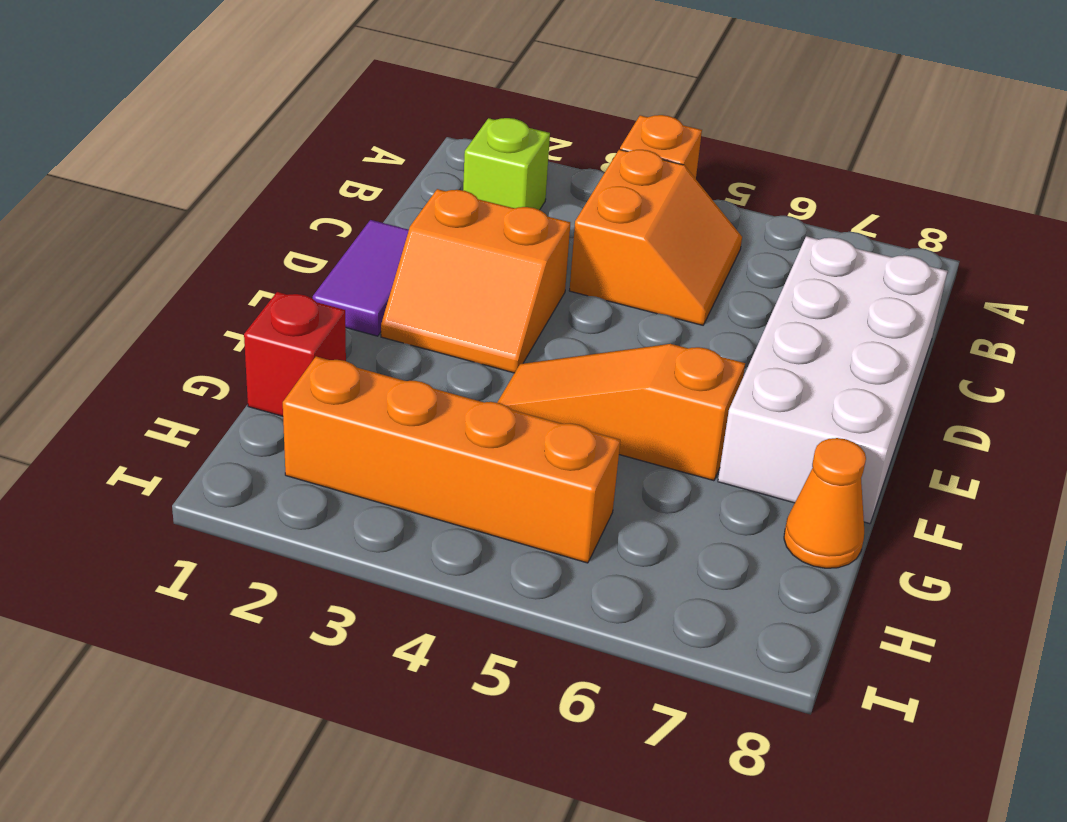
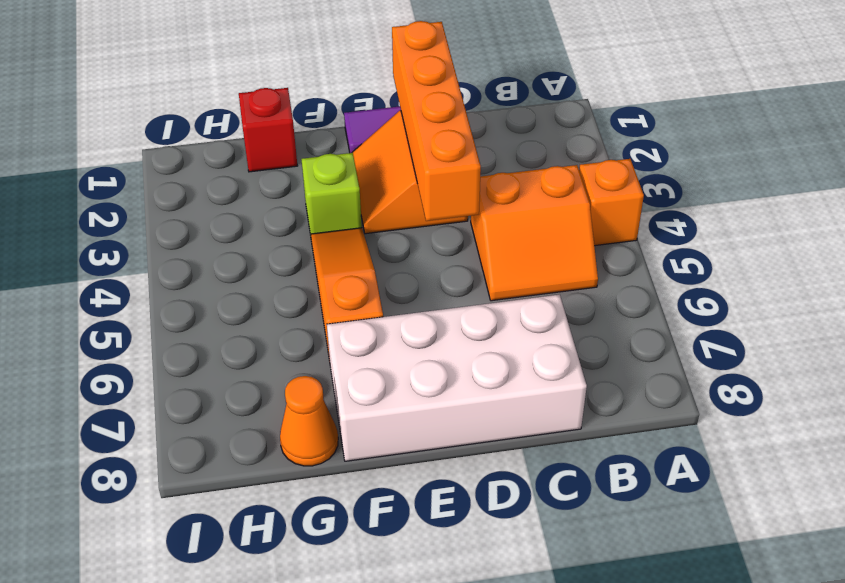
lime brick B2 level 1 -> lime brick F3 level 1
orange brick H2:H5 level 1 -> orange brick D1:D4 level 2

